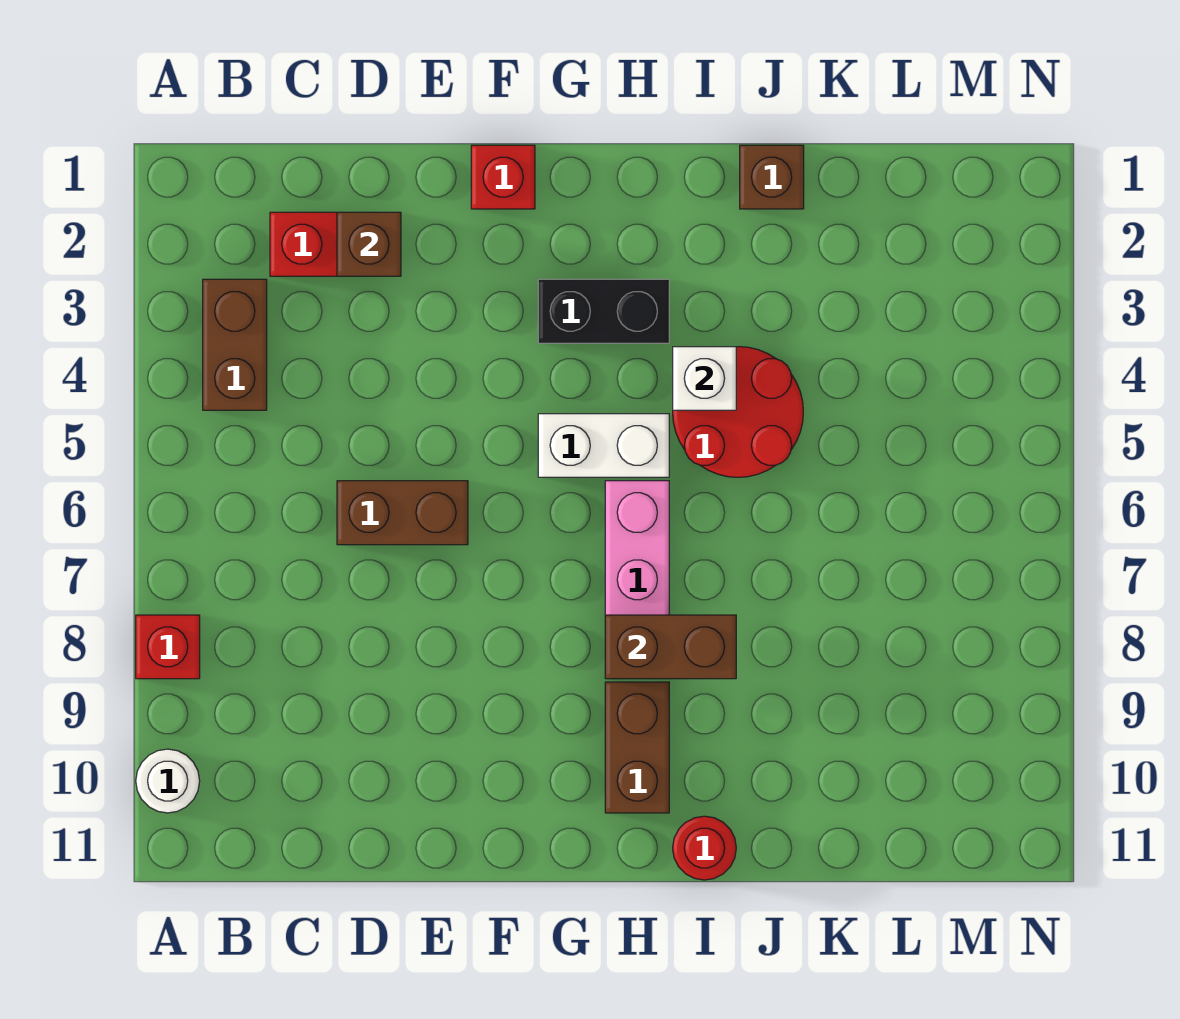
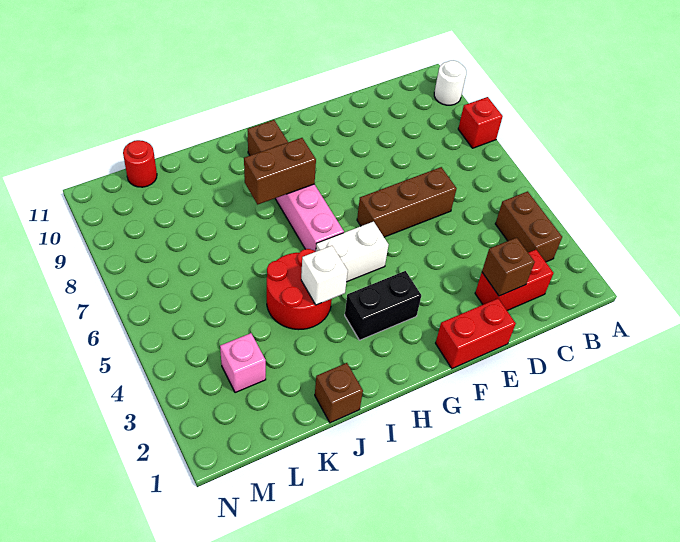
brown brick D6:E6 level 1 -> brown brick D6:F6 level 1
red brick F1 level 1 -> red brick E1:F1 level 1
red round brick I11 level 1 -> red round brick L11 level 1
none -> pink brick L3 level 1

